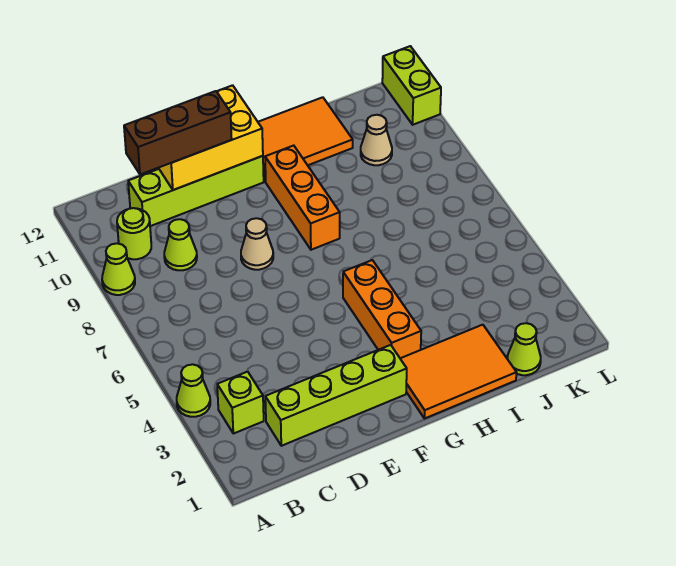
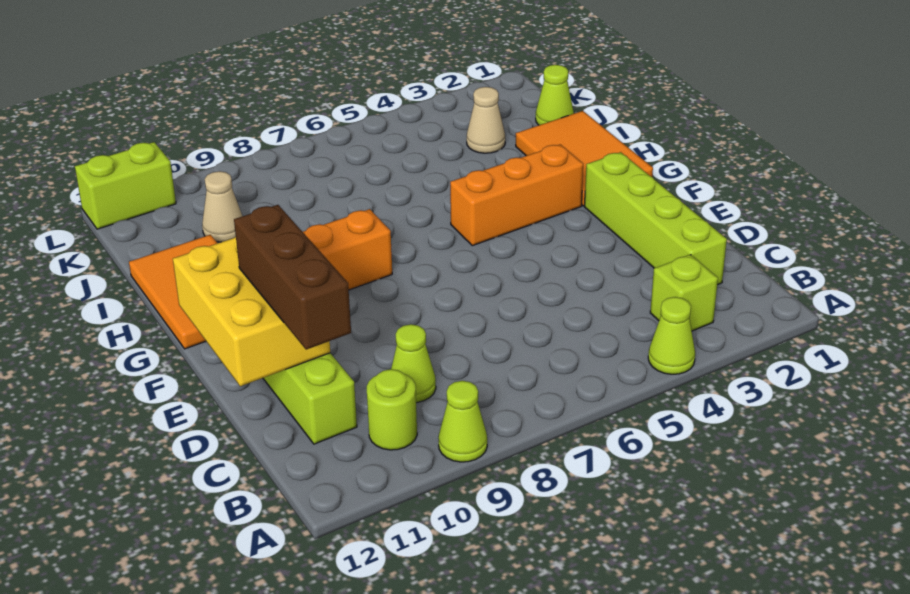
tan cone E8 level 1 -> tan cone J3 level 1

